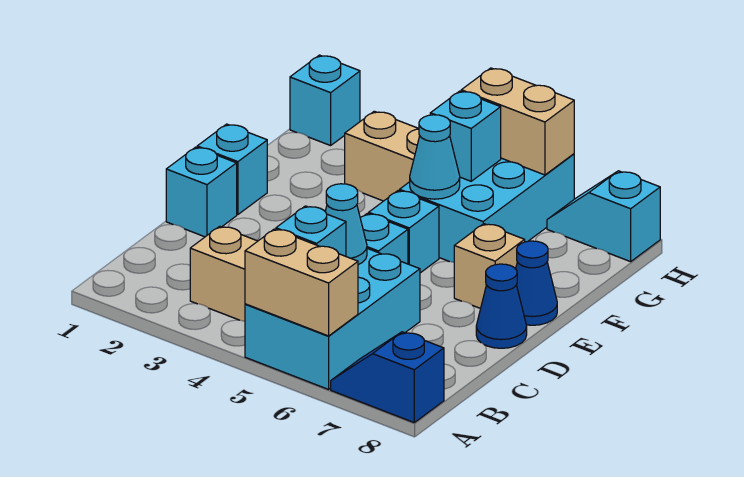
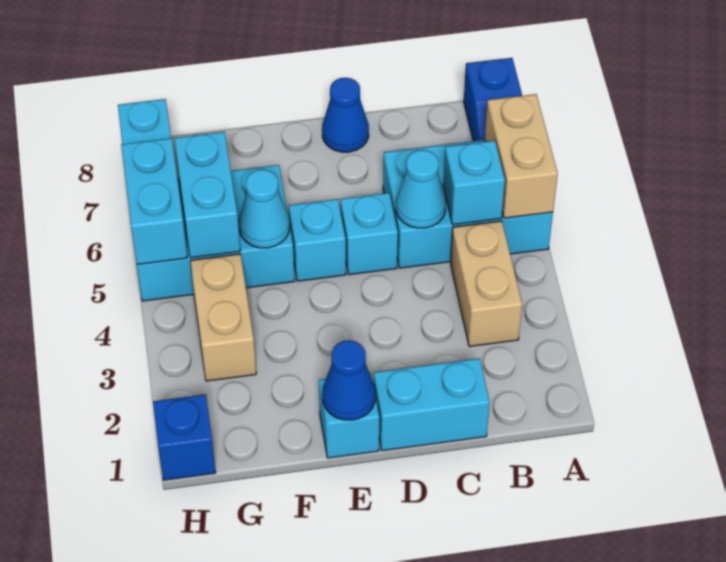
cyan brick D1 level 1 -> cyan brick C1:D1 level 1
tan brick E7 level 1 -> none
blue cone E8 level 1 -> blue cone E1 level 2
cyan brick G5 level 2 -> cyan brick G5:G6 level 2
cyan brick H1 level 1 -> blue brick H1 level 1
tan brick H5:H6 level 2 -> cyan brick H5:H6 level 2

